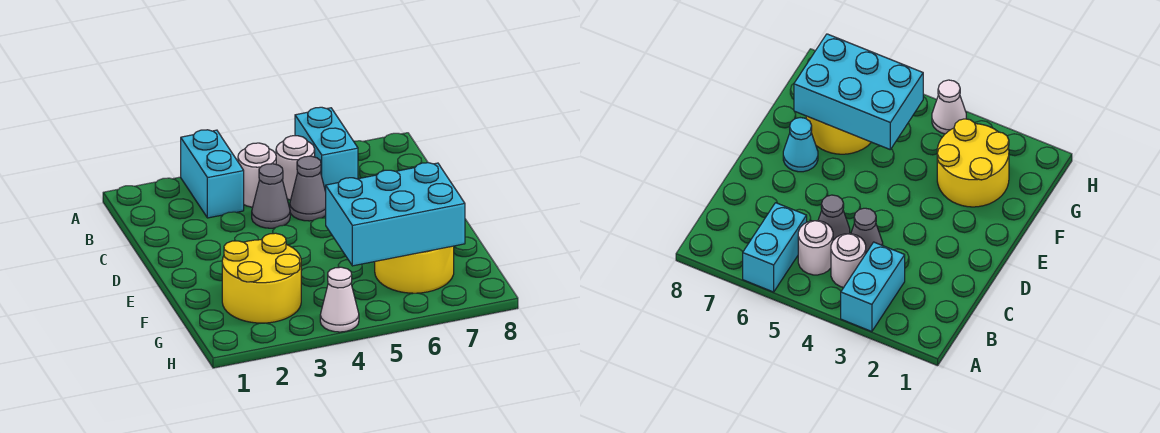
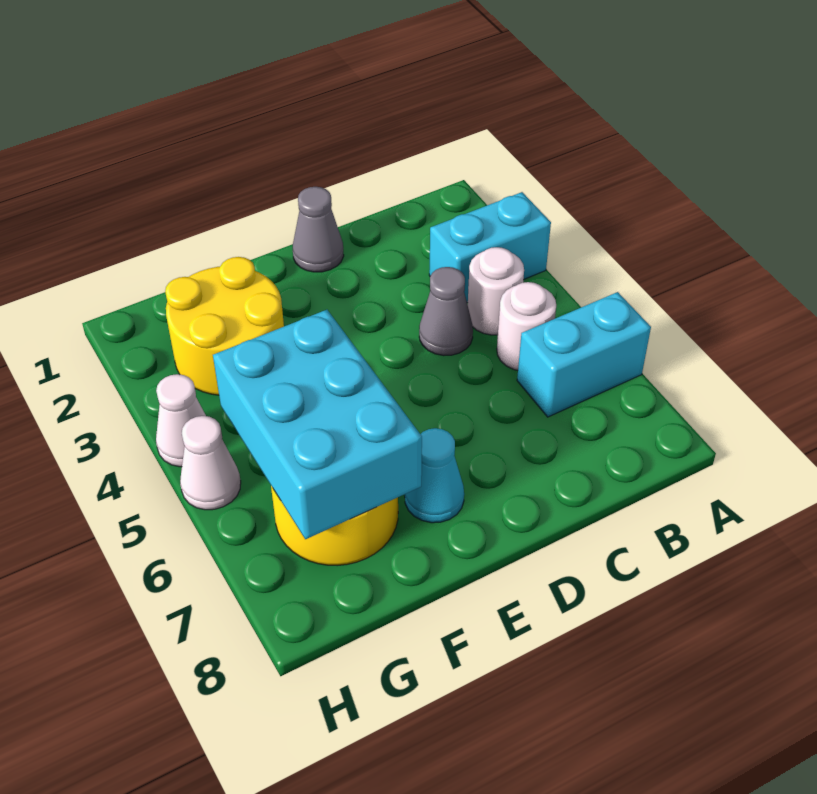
grey cone C5 level 1 -> grey cone D1 level 1
none -> white cone H5 level 1

